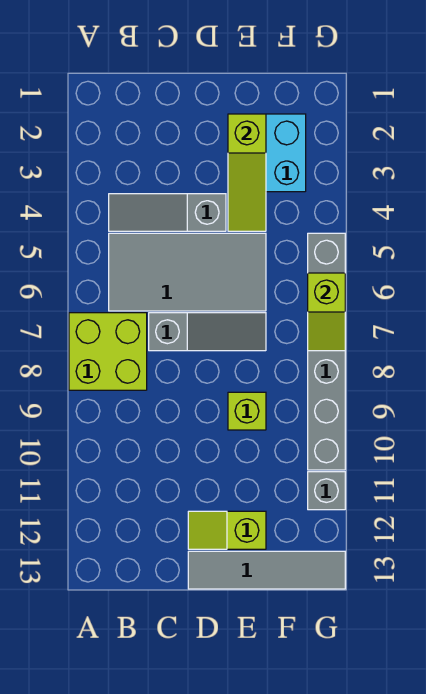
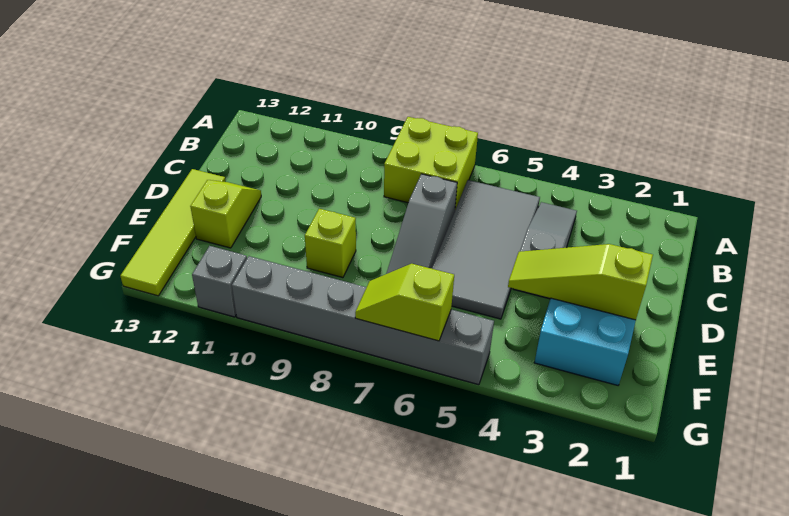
grey tile D13:G13 level 1 -> lime tile D13:G13 level 1

